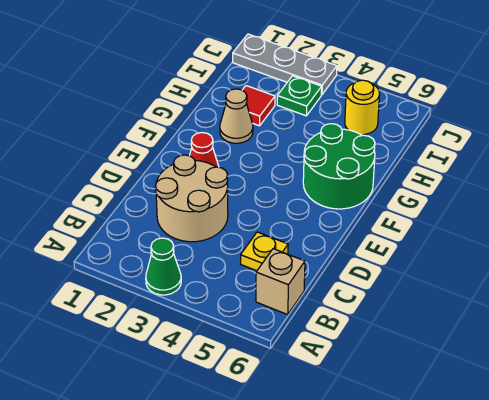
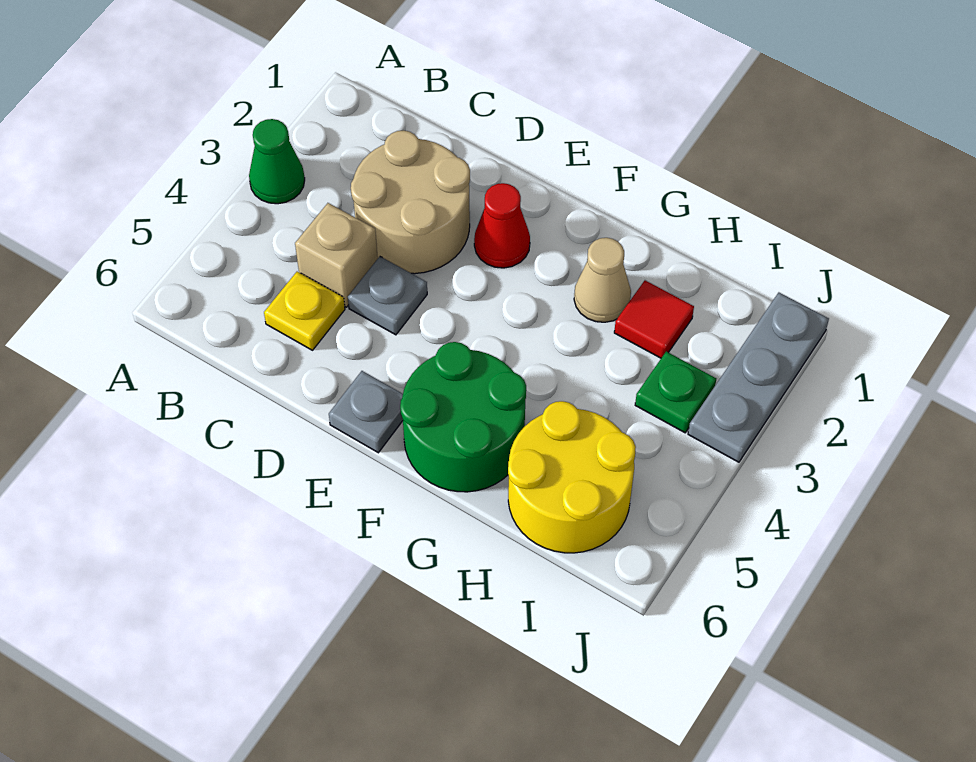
tan brick B6 level 1 -> tan brick C4 level 1
none -> grey plate D4 level 1
none -> grey plate E6 level 1
yellow round brick I5 level 1 -> yellow round brick H5:I6 level 1

